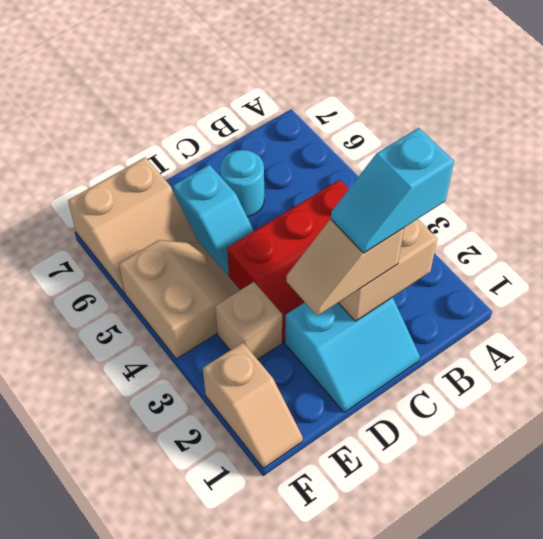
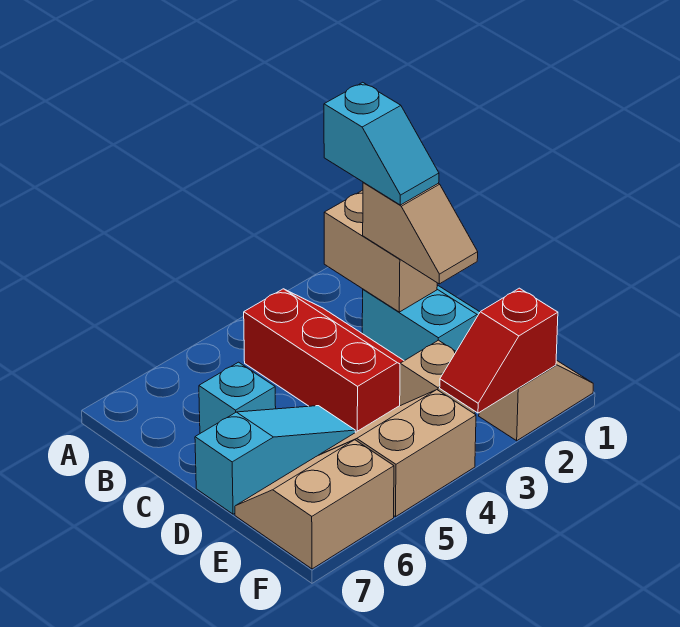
cyan round brick C6 level 1 -> cyan brick C6 level 1
cyan slope D5:D6 level 1 top 6 -> cyan slope D5:D7 level 1 top 7
tan slope E6:F7 level 1 top 7 -> tan slope E6:F7 level 1 top F
none -> red slope F2:F3 level 2 top 2

